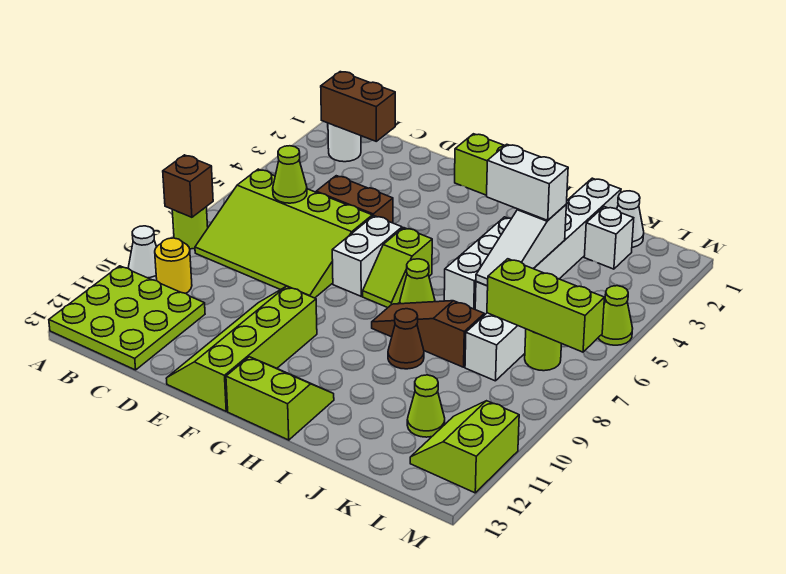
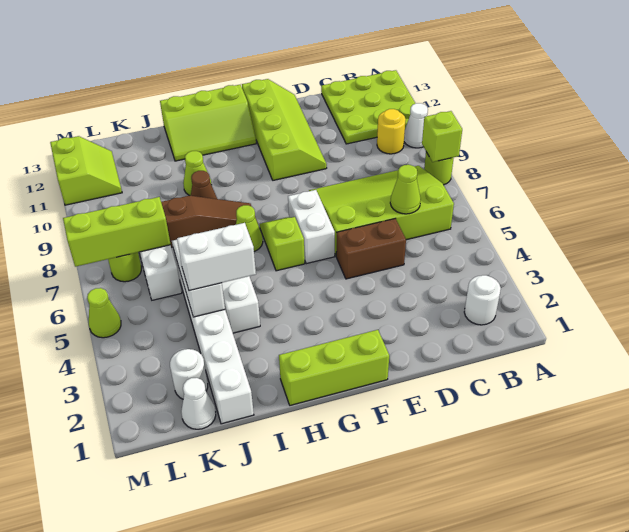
brown brick A8 level 2 -> lime brick A8 level 2
brown brick B2:C2 level 2 -> none
lime slope G12:H13 level 1 top 13 -> lime slope G12:I13 level 1 top 13
white brick K2 level 1 -> white round brick K2 level 1
lime cone K11 level 1 -> lime cone I10 level 1

